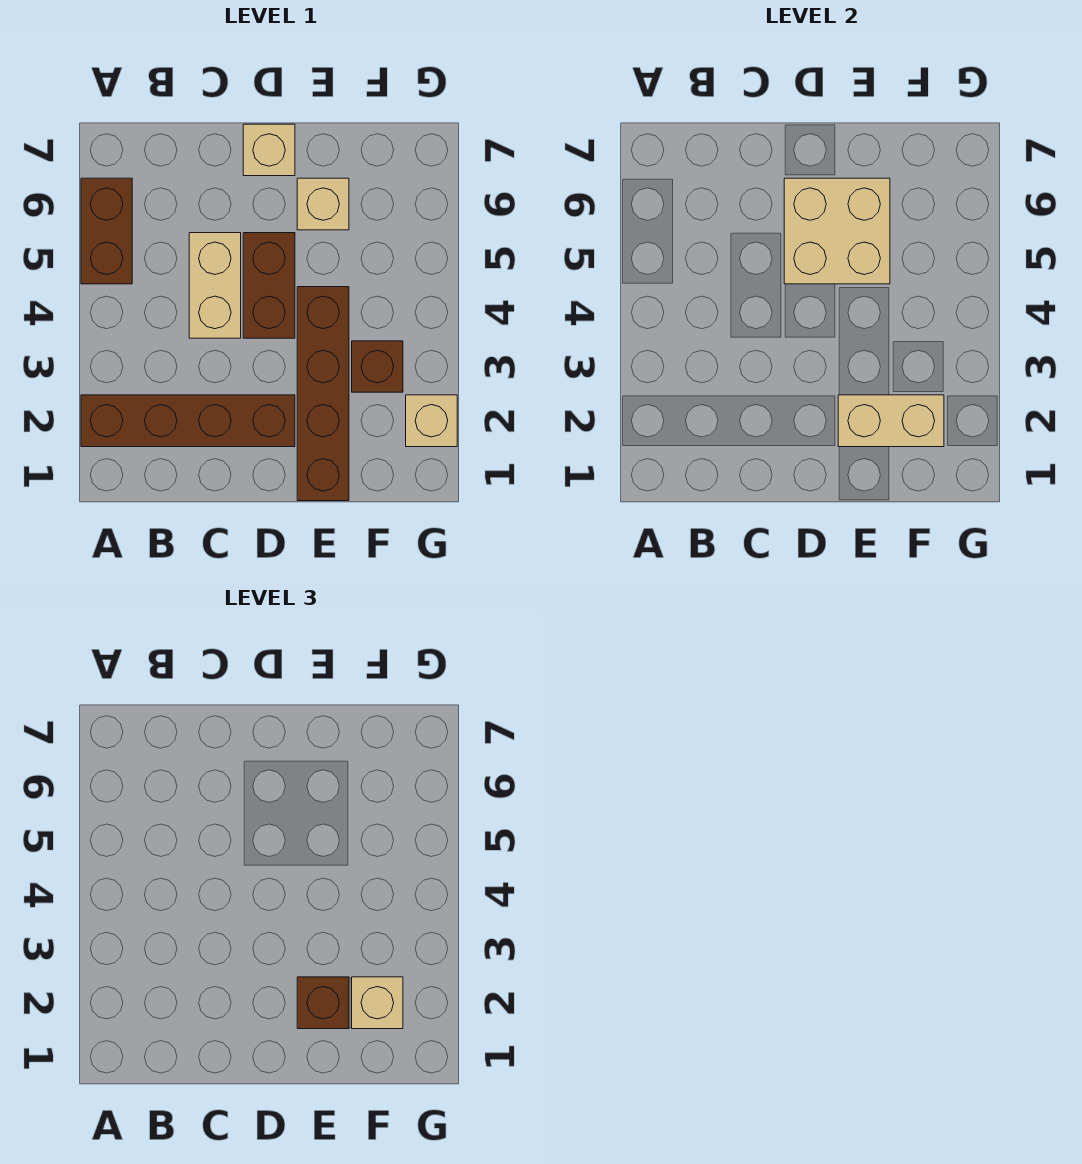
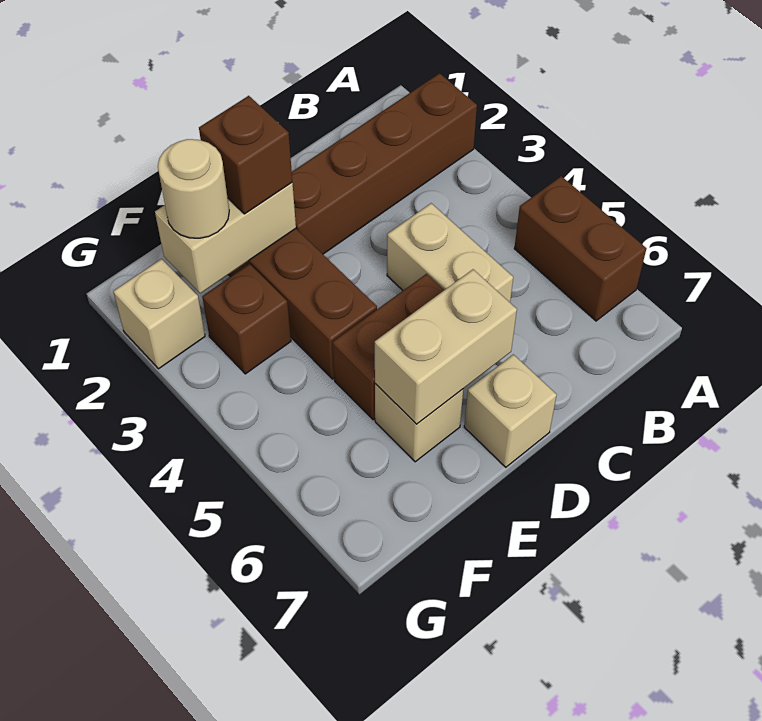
brown brick D4:D5 level 1 -> brown brick D5:E5 level 1
tan brick D5:E6 level 2 -> tan brick D6:E6 level 2
tan brick F2 level 3 -> tan round brick F2 level 3

